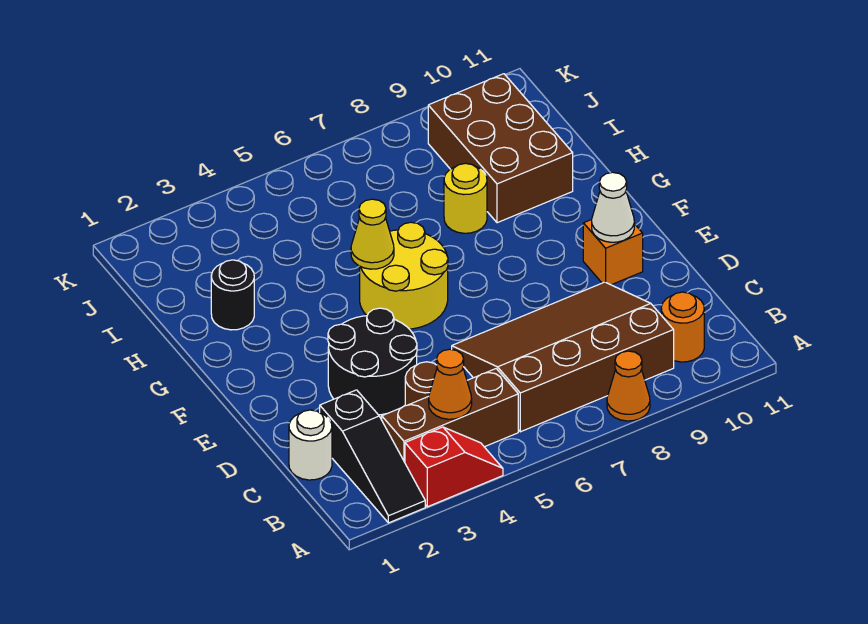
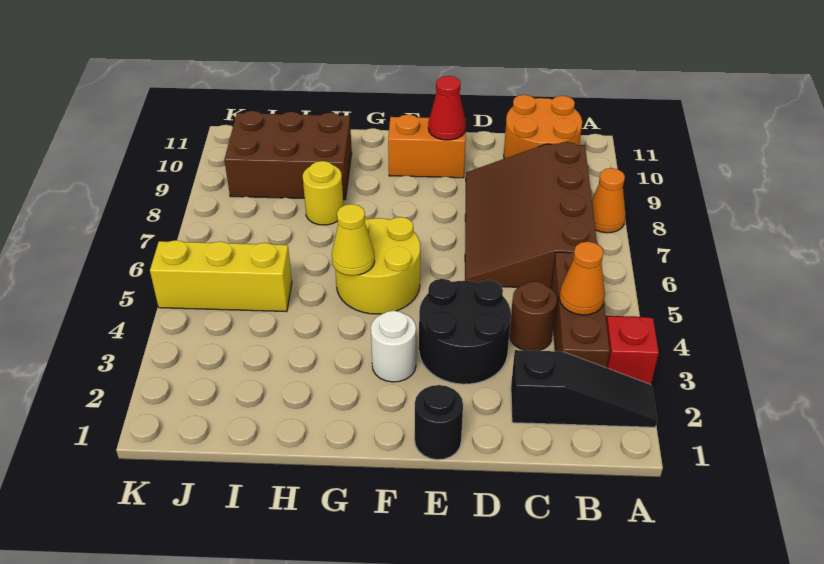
orange round brick B10 level 1 -> orange round brick B10:C11 level 1
white round brick C1 level 1 -> white round brick F3 level 1
orange brick E10 level 1 -> orange brick E10:F10 level 1
white cone E10 level 2 -> red cone E10 level 2
black round brick H2 level 1 -> black round brick E1 level 1
none -> yellow brick I5:K5 level 1

